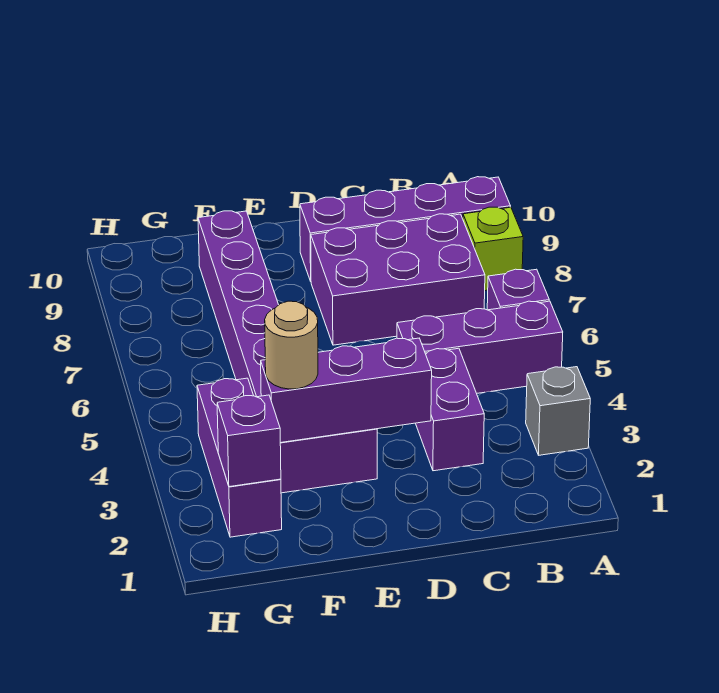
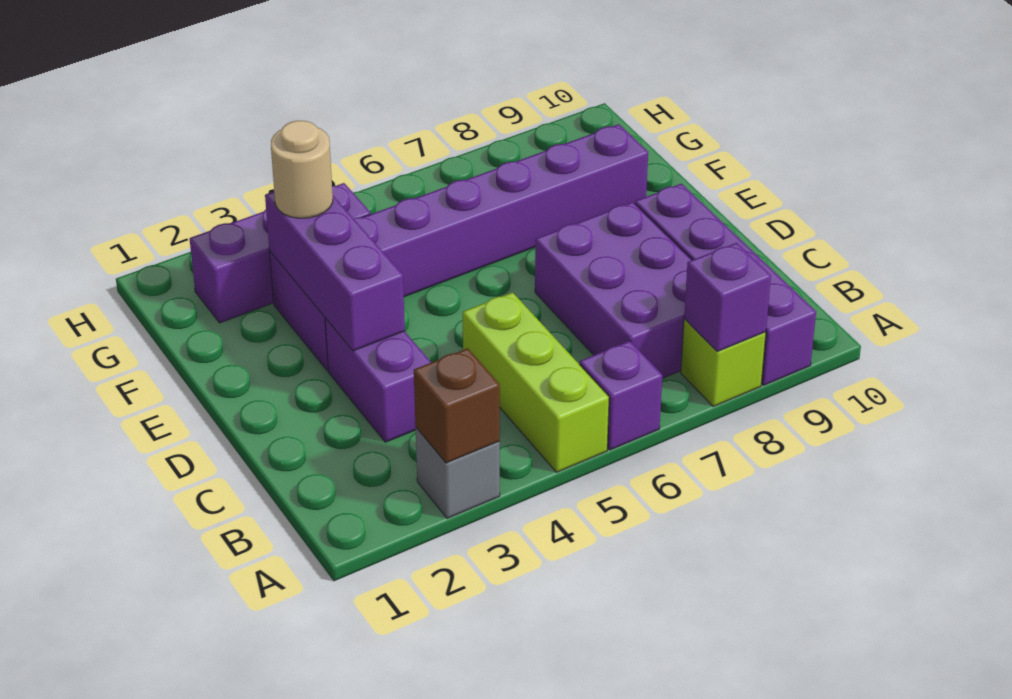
none -> brown brick A3 level 2
purple brick A5:C5 level 1 -> lime brick A5:C5 level 1
purple brick C3:C4 level 1 -> purple brick C3:D3 level 1
purple brick G2 level 2 -> purple brick A8 level 2

